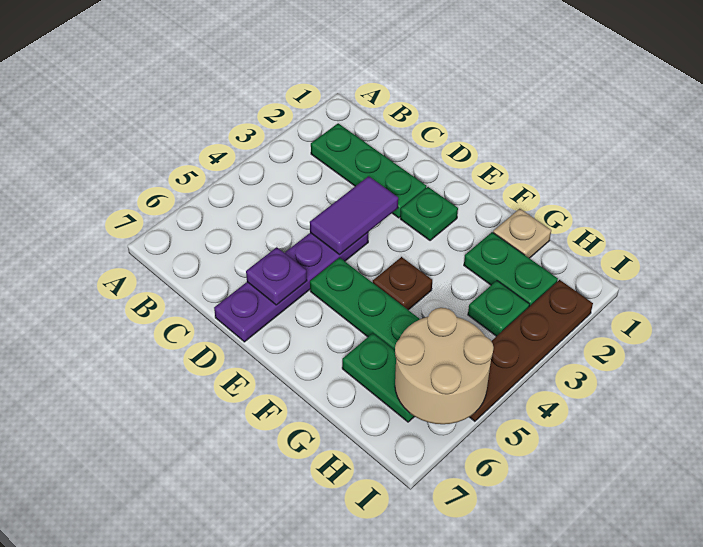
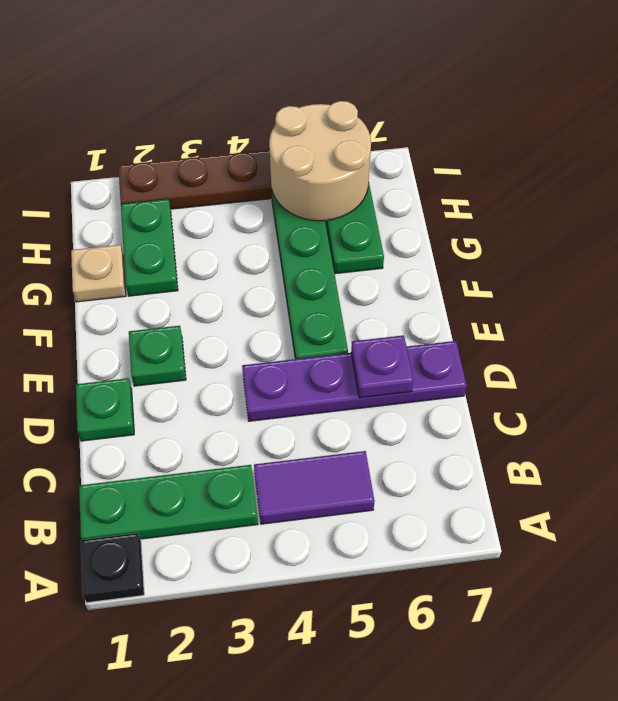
none -> black plate A1 level 1
green plate B2:D2 level 1 -> green plate B1:B3 level 1
purple tile D3:D4 level 2 -> purple tile B4:B5 level 1
brown plate F4 level 1 -> none
green plate H3 level 1 -> green plate D1 level 1

